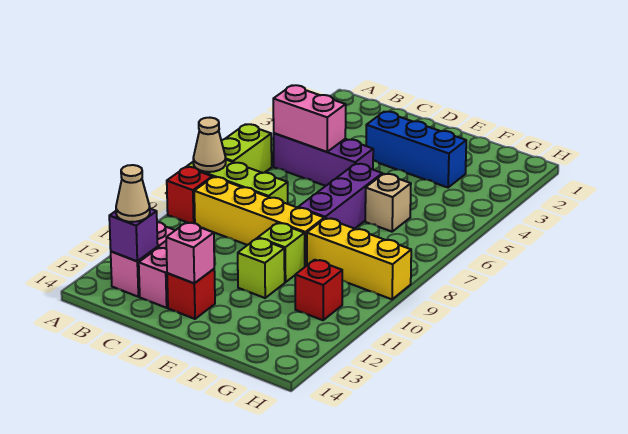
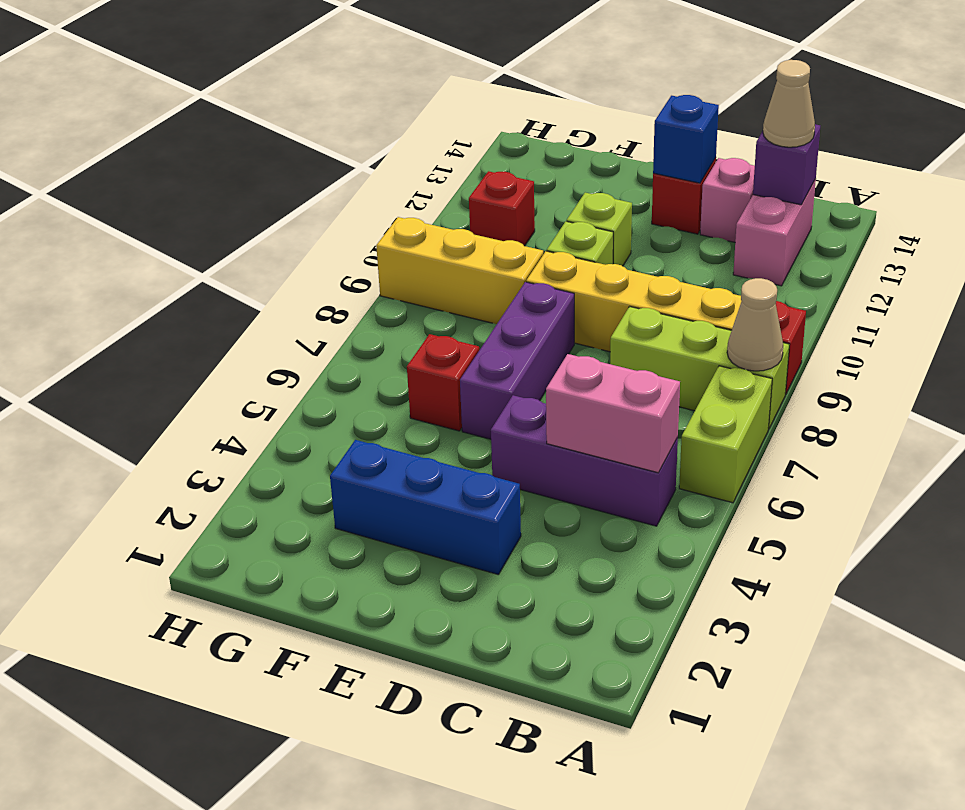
pink brick D13 level 2 -> blue brick D13 level 2
tan brick F6 level 1 -> red brick F6 level 1

